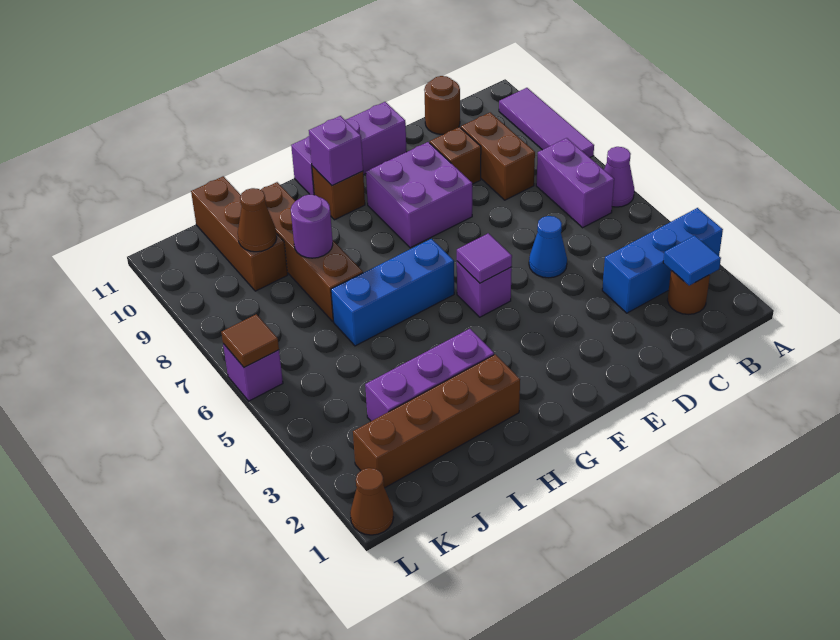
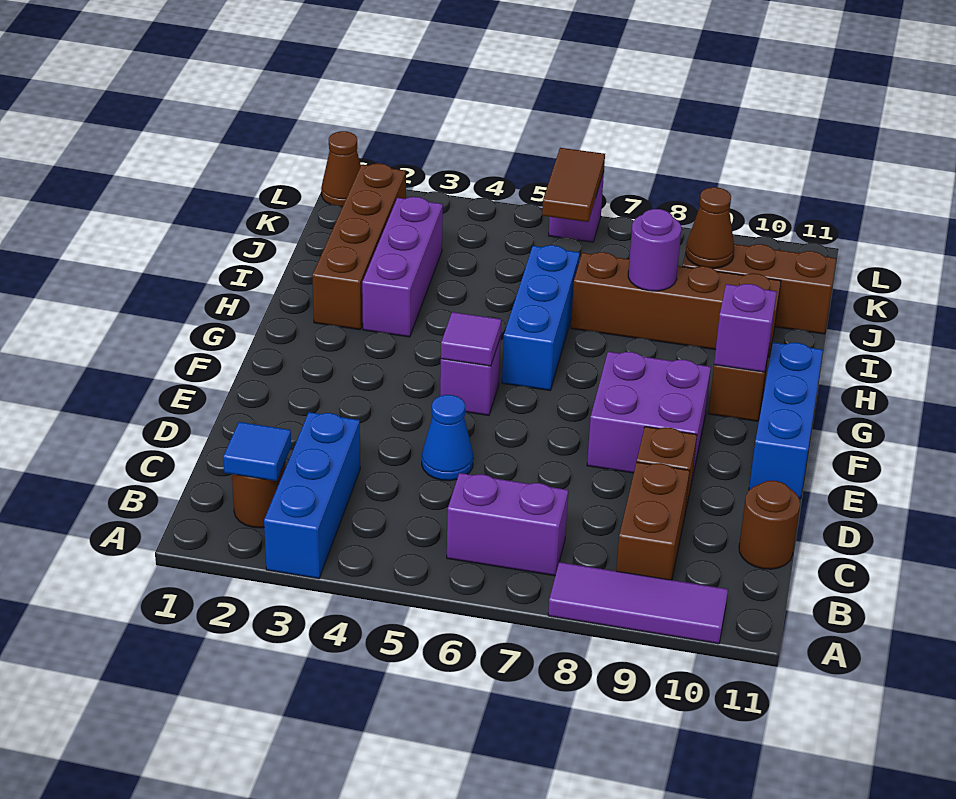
purple cone A6 level 1 -> none
brown brick C8:C9 level 1 -> brown brick B9:C9 level 1
purple brick E11:G11 level 1 -> blue brick E11:G11 level 1
brown tile L6 level 2 -> brown tile K6:L6 level 2

